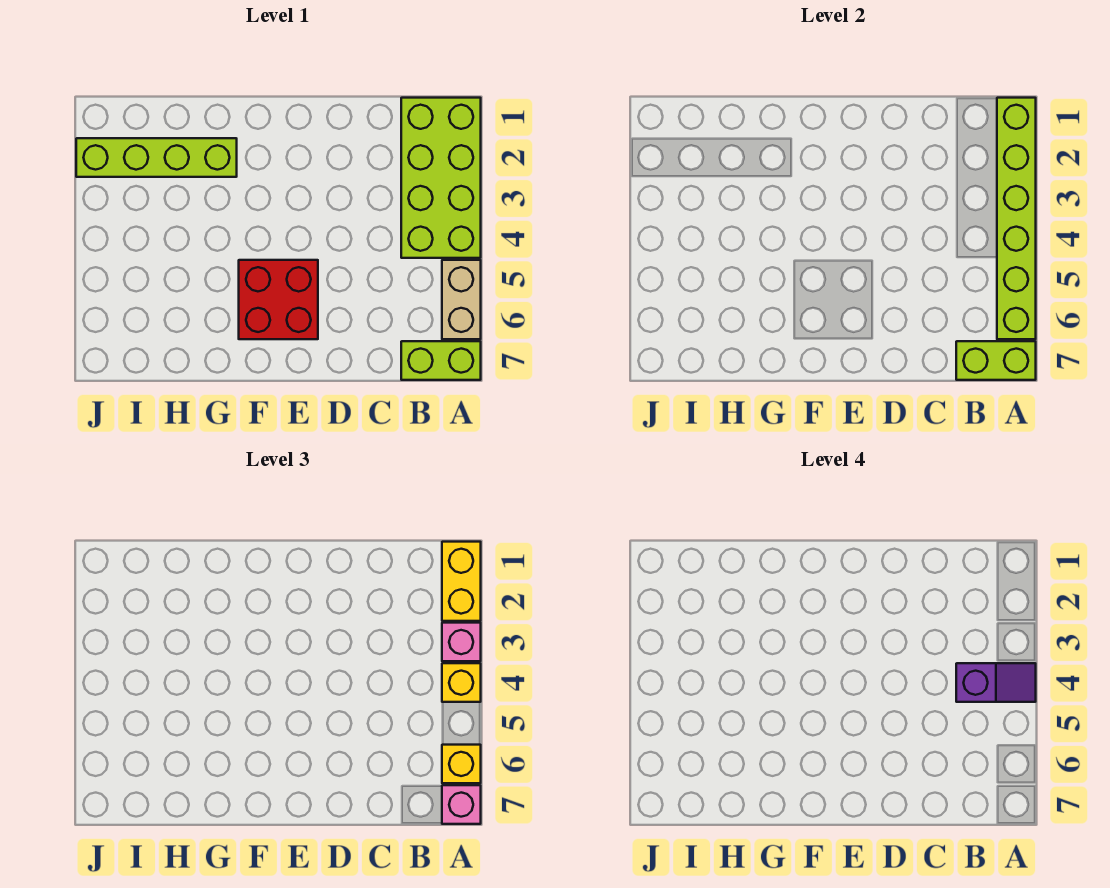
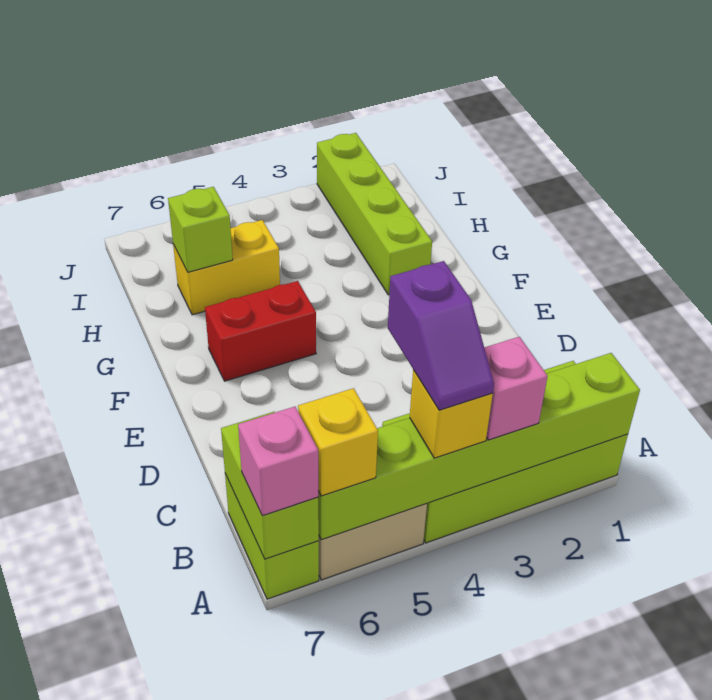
yellow brick A1:A2 level 3 -> yellow brick H5:H6 level 1
red brick E5:F6 level 1 -> red brick F5:F6 level 1
none -> lime brick H6 level 2

